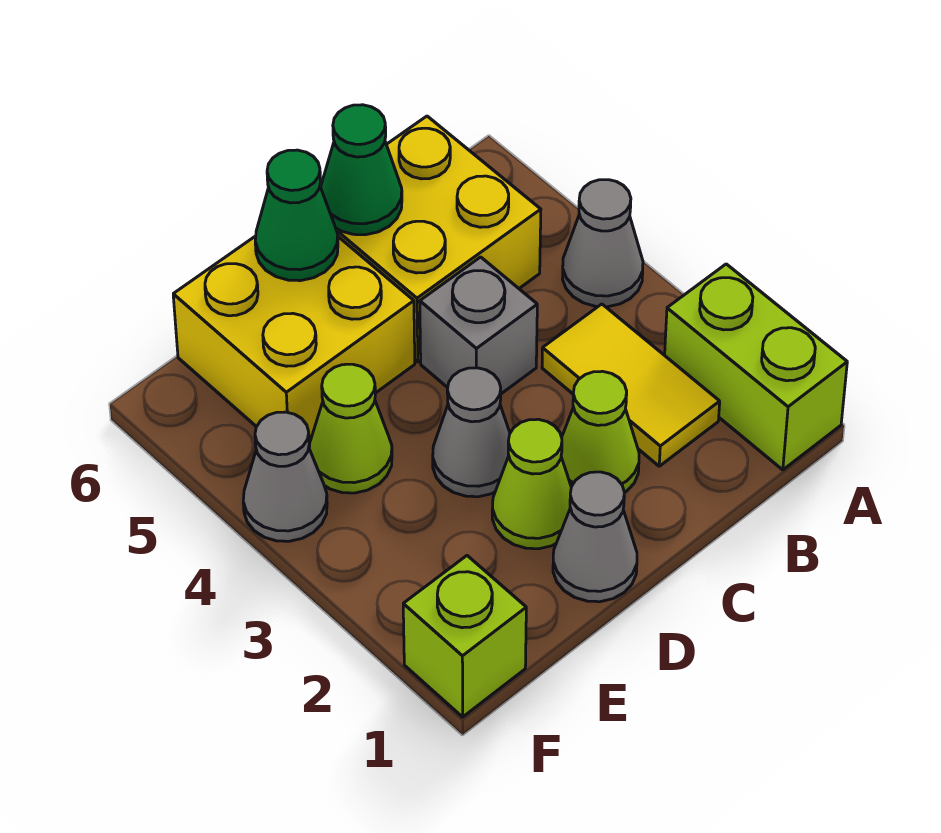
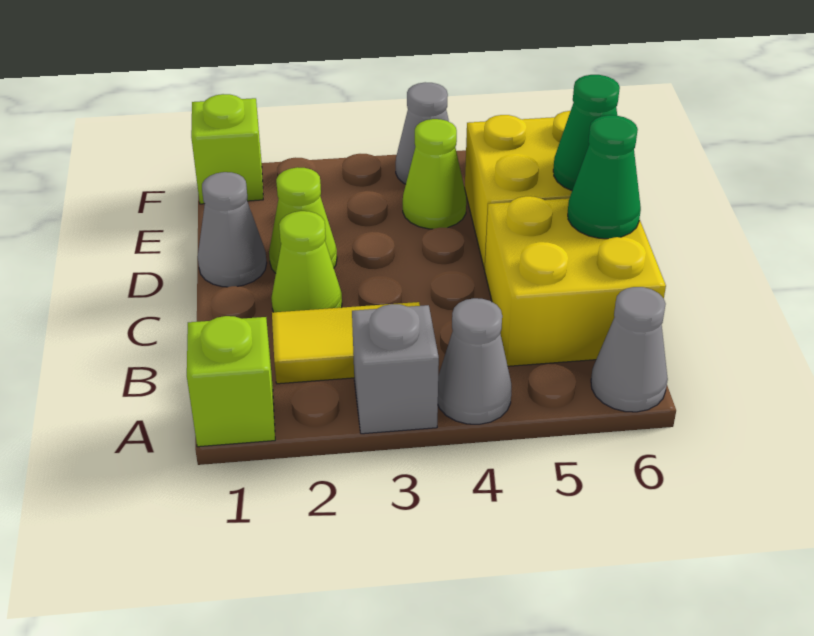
lime brick A1:A2 level 1 -> lime brick A1 level 1
grey brick C4 level 1 -> grey brick A3 level 1
grey cone D3 level 1 -> grey cone A6 level 1

